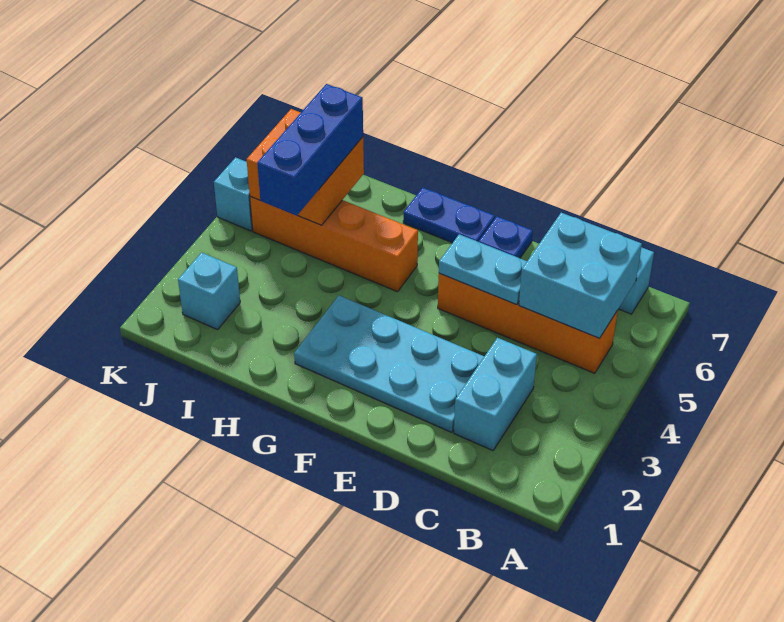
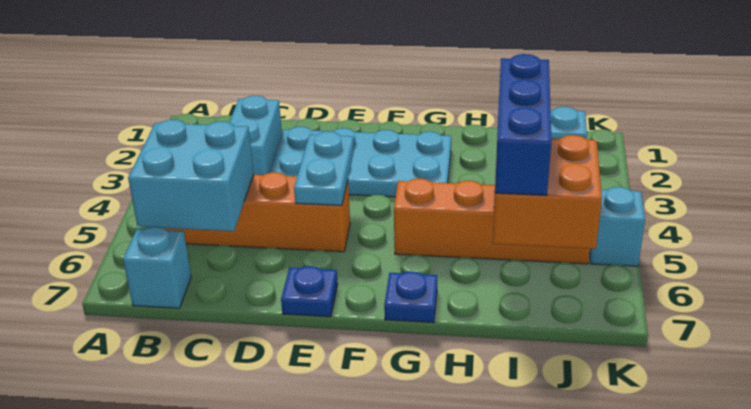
cyan plate D5:E5 level 2 -> cyan plate E4:E5 level 2
blue plate F7:G7 level 1 -> blue plate G7 level 1

